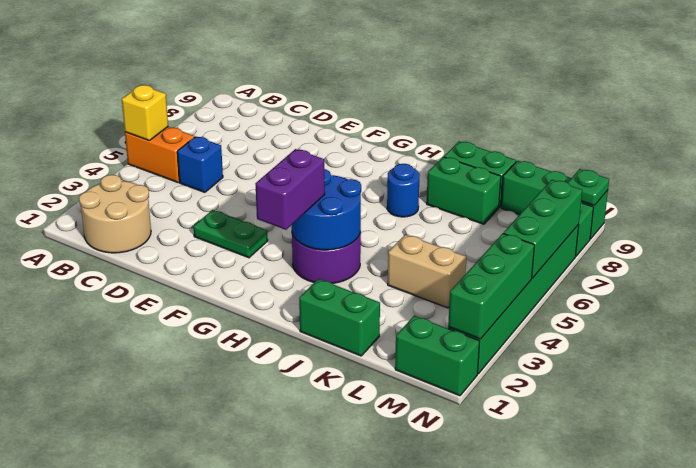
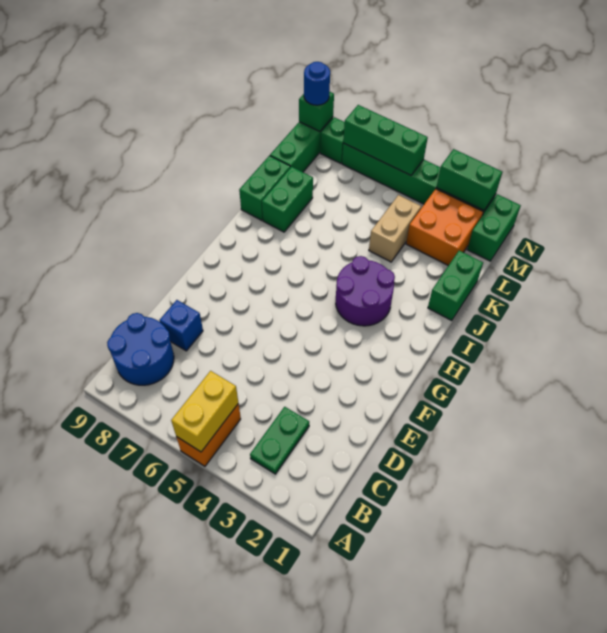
yellow brick A5 level 2 -> yellow brick A5:B5 level 2
tan round brick B1:C2 level 1 -> none
blue brick C5 level 1 -> blue brick D8 level 1
green plate E3:F3 level 1 -> green plate B3:C3 level 1
purple brick H2:H3 level 3 -> none
blue round brick H3:I4 level 2 -> blue round brick B8:C9 level 1
blue round brick I7 level 1 -> blue round brick N9 level 3
none -> orange brick L2:M3 level 1
green brick N2:N4 level 2 -> green brick N2:N3 level 2
green plate N9 level 2 -> green brick N9 level 2

